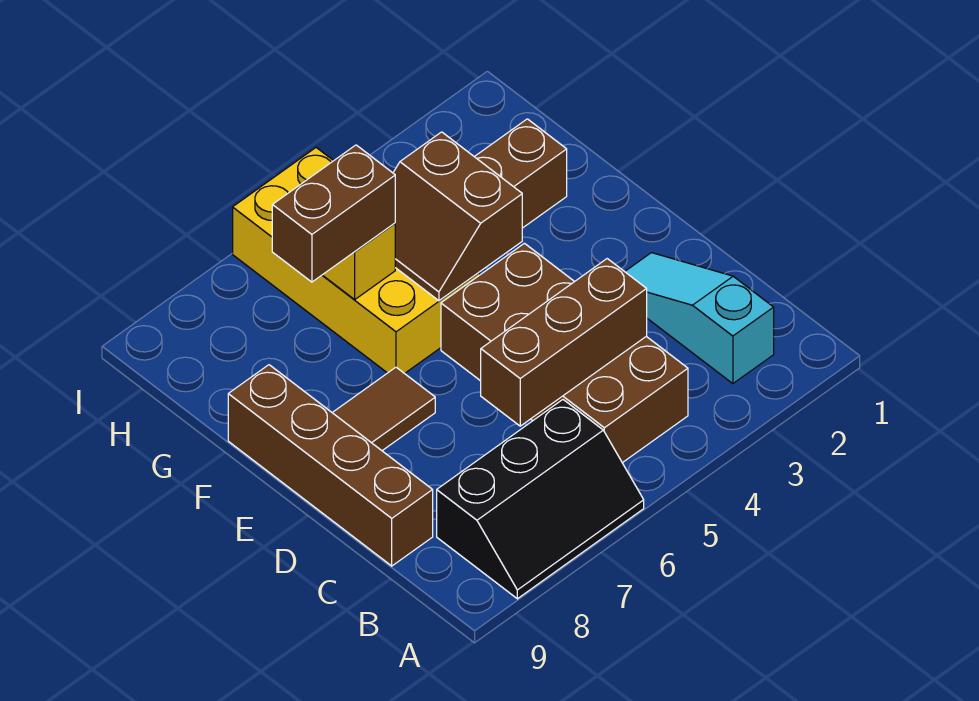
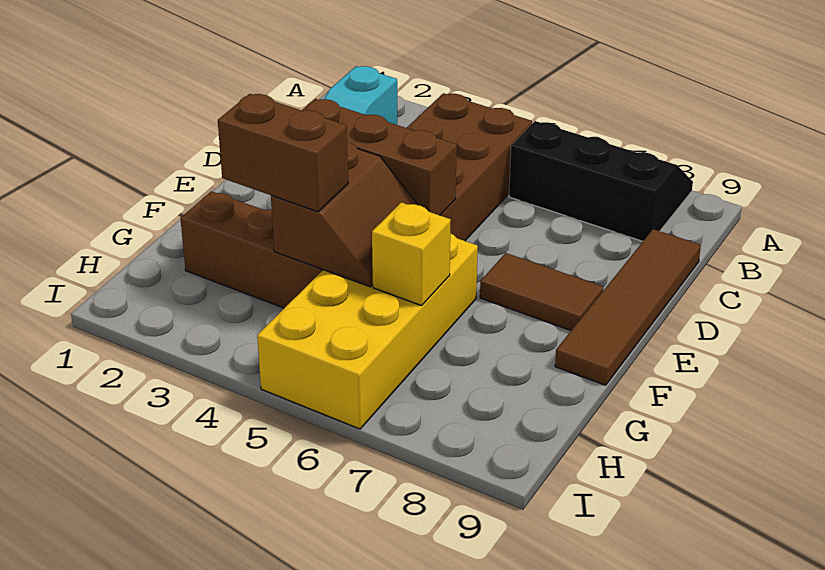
brown brick C4:C6 level 2 -> brown brick E3:E5 level 2
brown brick C9:F9 level 1 -> brown tile C9:F9 level 1
brown brick G6:G7 level 3 -> brown brick G3:G4 level 3

